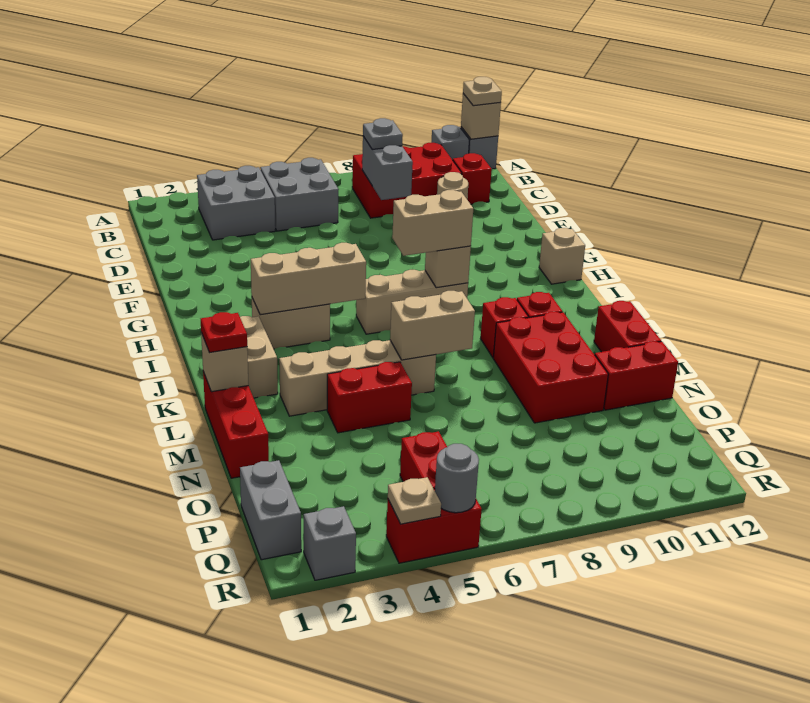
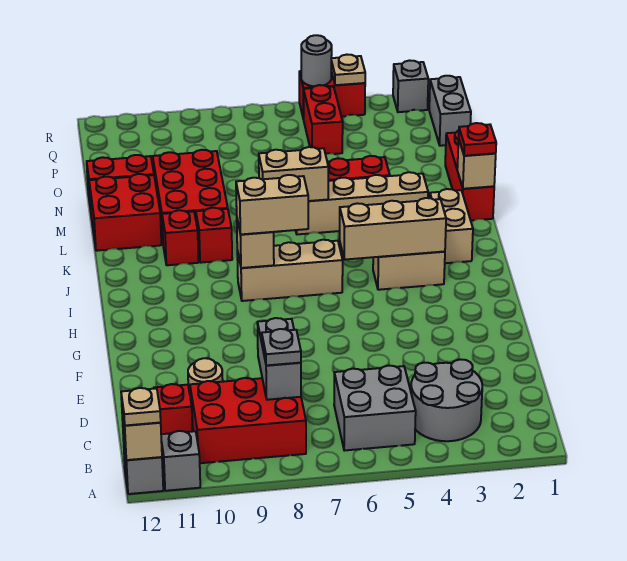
grey brick B3:C4 level 1 -> grey round brick B3:C4 level 1
tan brick H12 level 1 -> none
red brick L12:M12 level 1 -> red brick L11:M12 level 1

